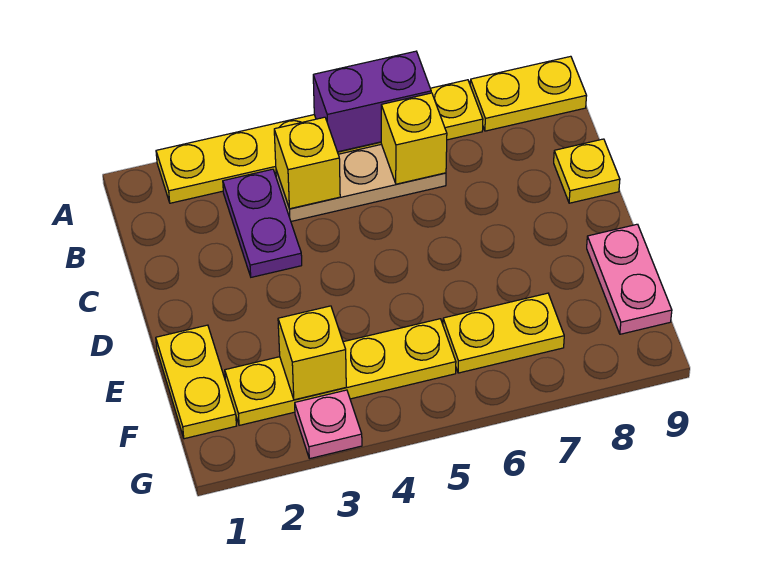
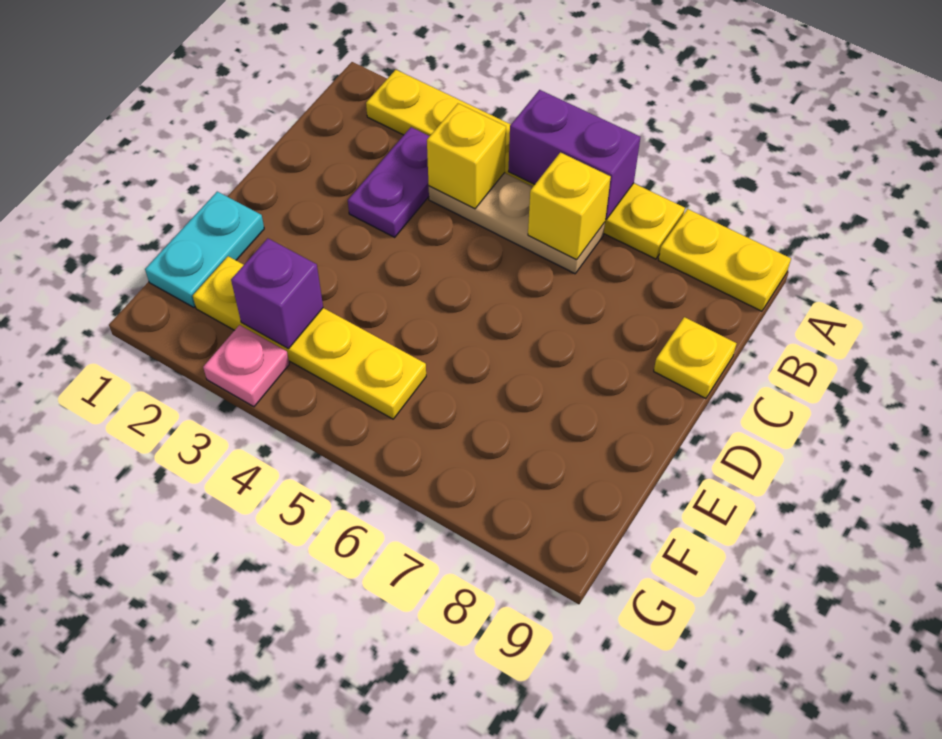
yellow plate E1:F1 level 1 -> cyan plate E1:F1 level 1
pink plate E9:F9 level 1 -> none
yellow brick F3 level 2 -> purple brick F3 level 2
yellow plate F6:F7 level 1 -> none

